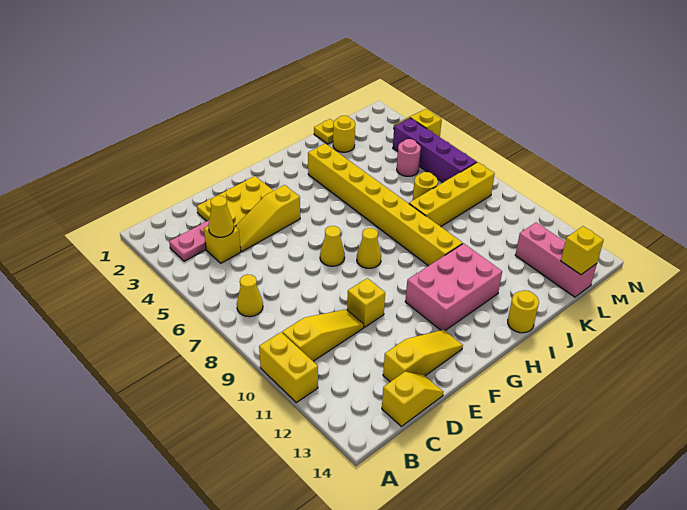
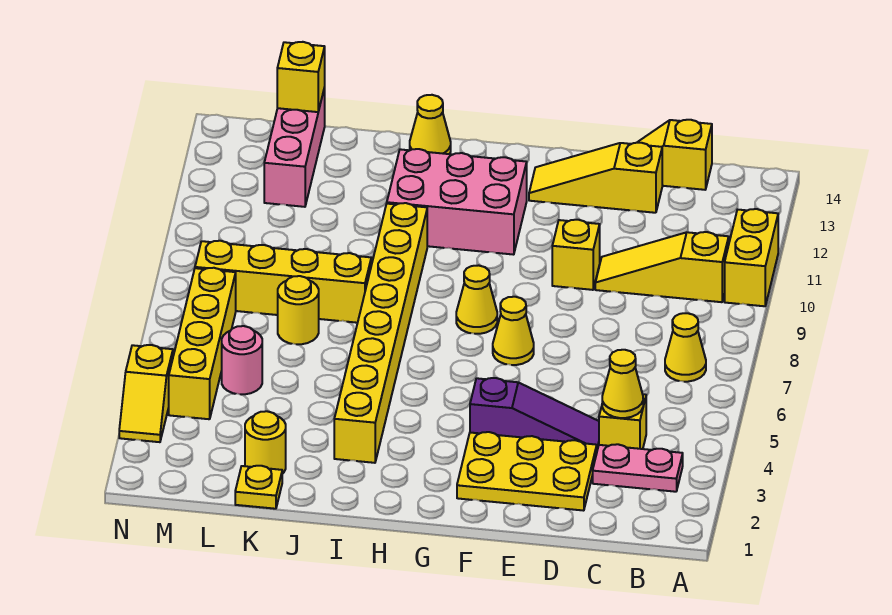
yellow slope D4:F4 level 1 top F -> purple slope D4:F4 level 1 top F
yellow round brick I14 level 1 -> yellow cone I14 level 1
purple brick M4:M7 level 1 -> yellow brick M4:M7 level 1

